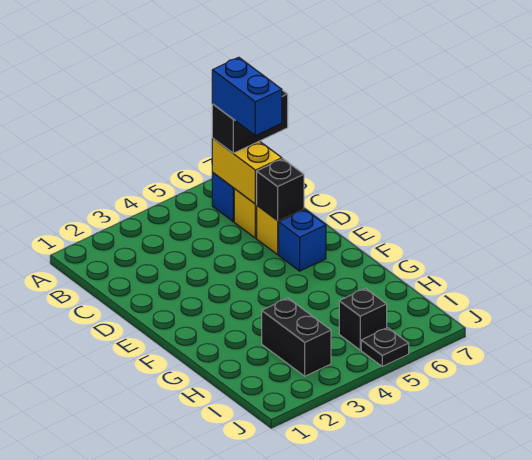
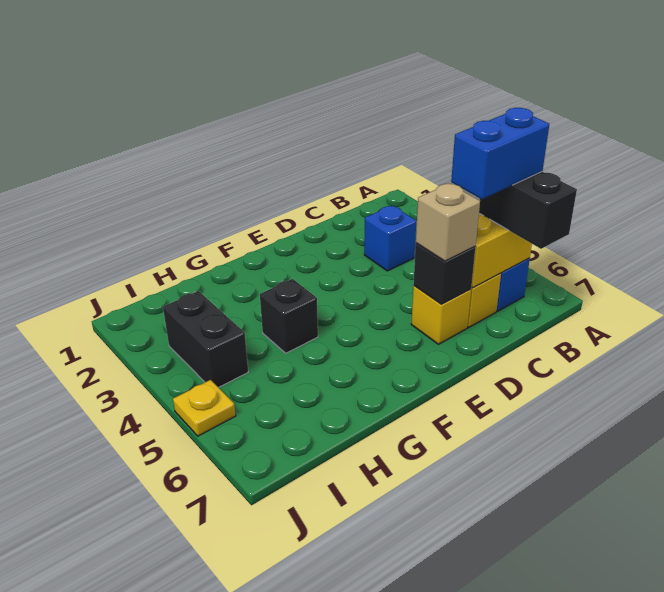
none -> tan brick D6 level 3
blue brick E6 level 1 -> blue brick C3 level 1
black brick H3:I3 level 1 -> black brick I3:I4 level 1
black brick I5 level 1 -> black brick G4 level 1
black plate J5 level 1 -> yellow plate J5 level 1

